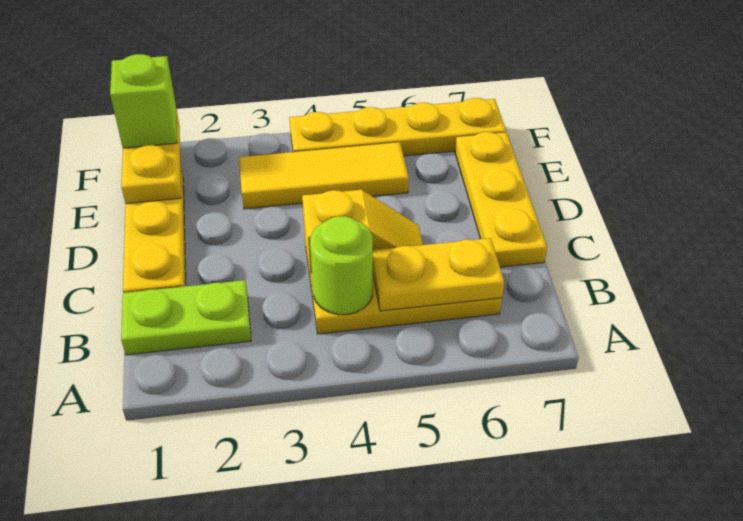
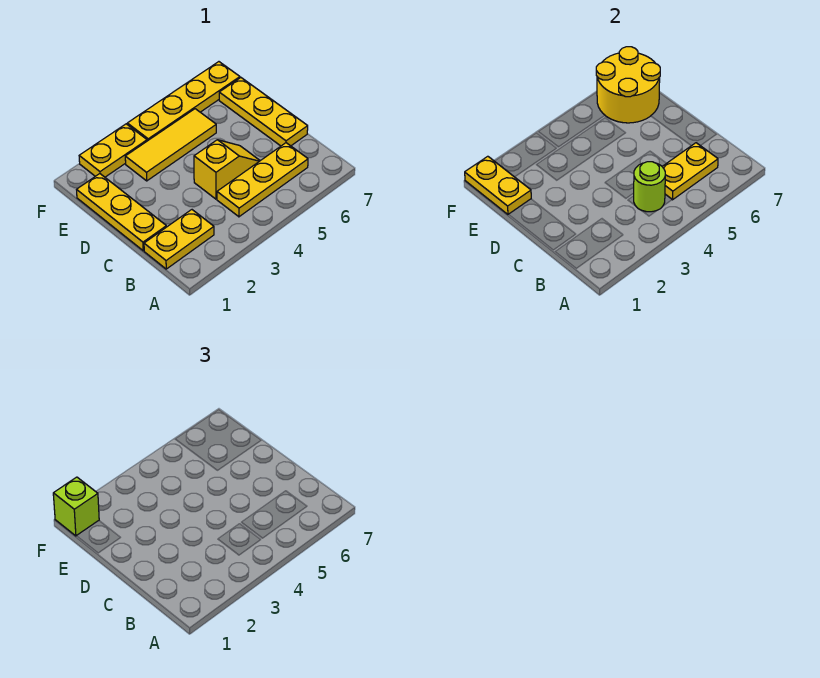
lime plate B1:B2 level 1 -> yellow plate B1:B2 level 1
none -> yellow round brick E6:F7 level 2
none -> yellow plate F2:F3 level 1

